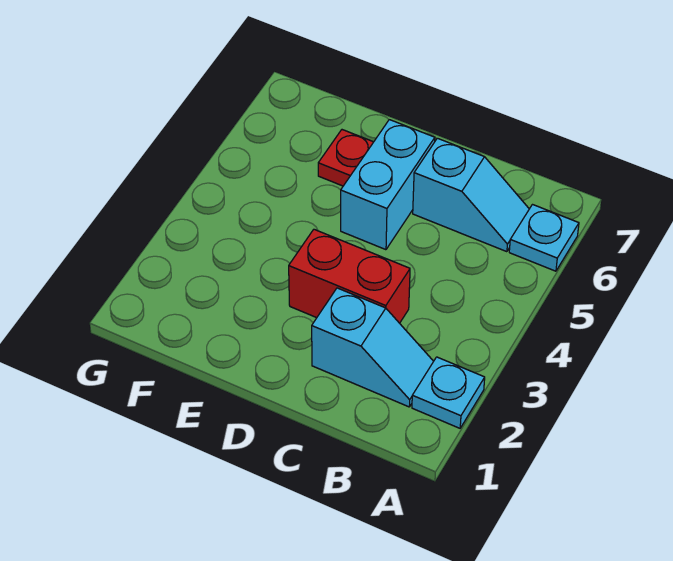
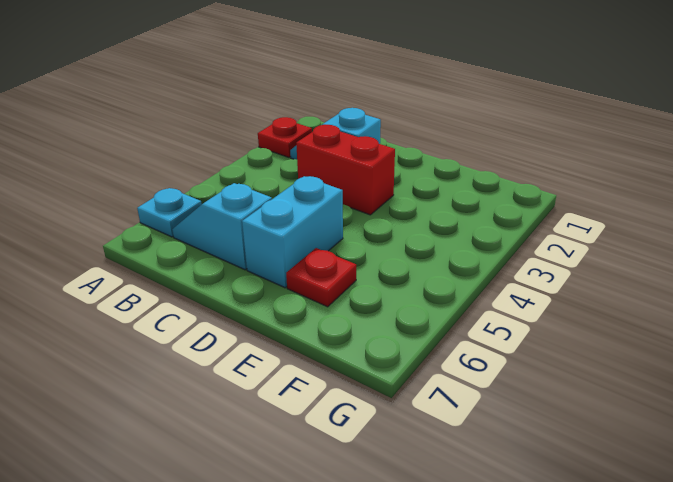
cyan plate A2 level 1 -> red plate A2 level 1

